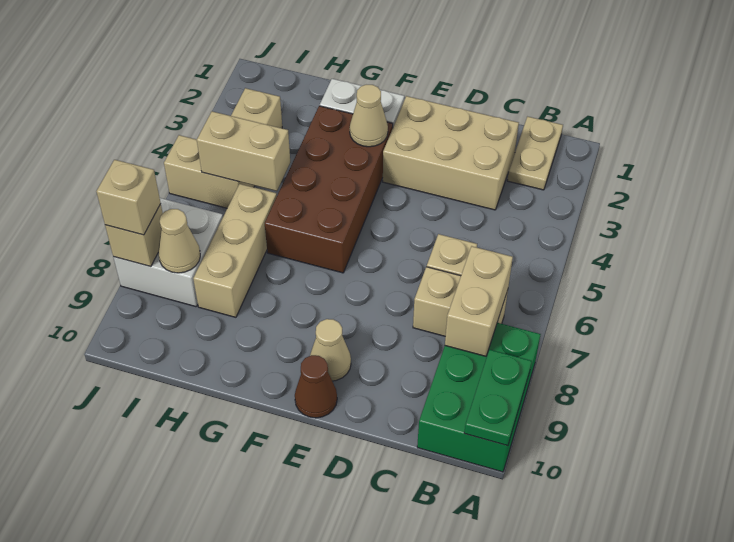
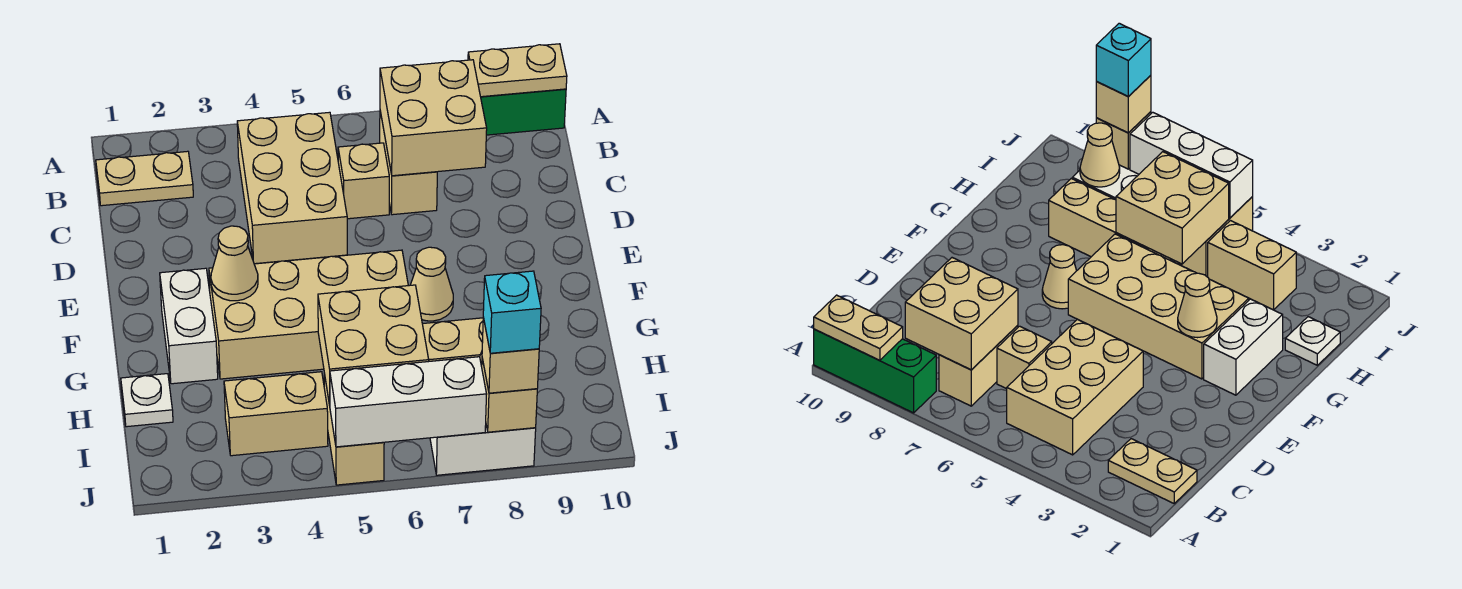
green brick A8:B10 level 1 -> green brick A8:A10 level 1
green plate A9:A10 level 2 -> tan plate A9:A10 level 2
tan brick B7:B8 level 2 -> tan brick B7:C8 level 2
tan brick C2:E3 level 1 -> tan brick B4:D5 level 1
tan cone E9 level 1 -> tan cone F7 level 1
brown cone E10 level 1 -> none
brown brick F3:G6 level 1 -> tan brick F3:G6 level 1
none -> white plate H1 level 1
tan brick H5:I5 level 2 -> tan brick H5:I6 level 2
none -> white brick J5:J7 level 2
none -> cyan brick J8 level 4

